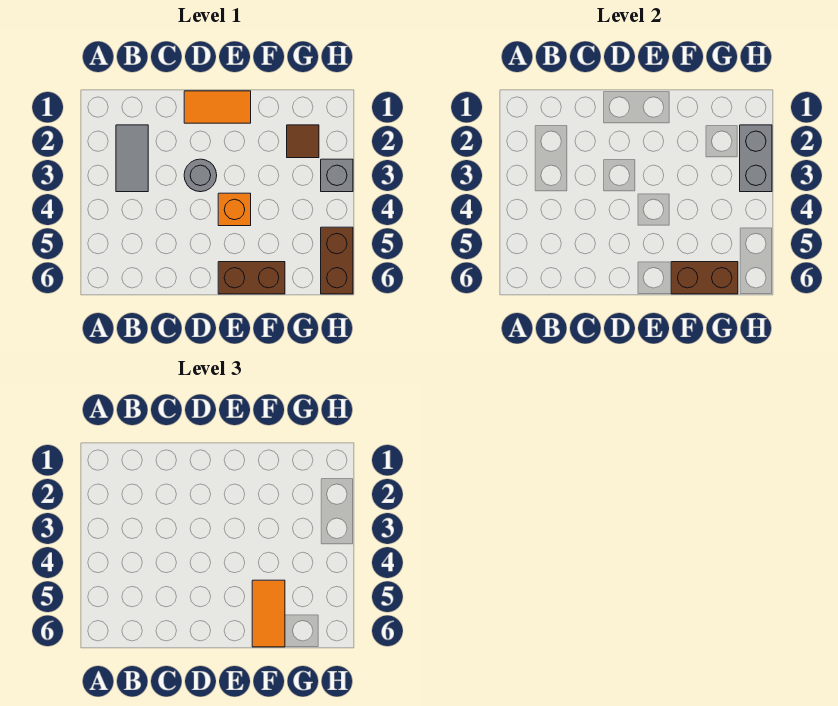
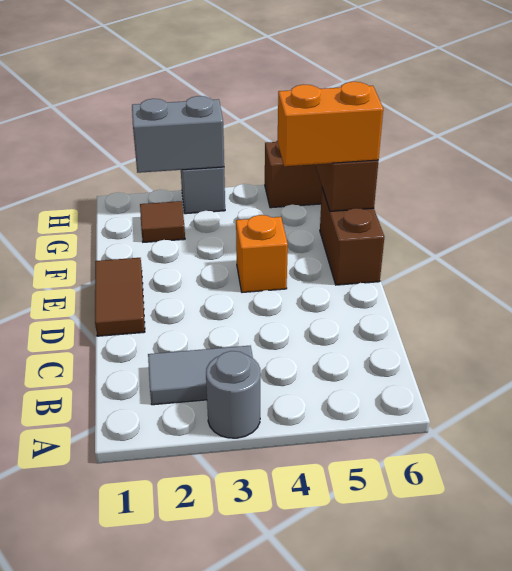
orange tile D1:E1 level 1 -> brown tile D1:E1 level 1
grey round brick D3 level 1 -> grey round brick A3 level 1
orange tile F5:F6 level 3 -> orange brick F5:F6 level 3

